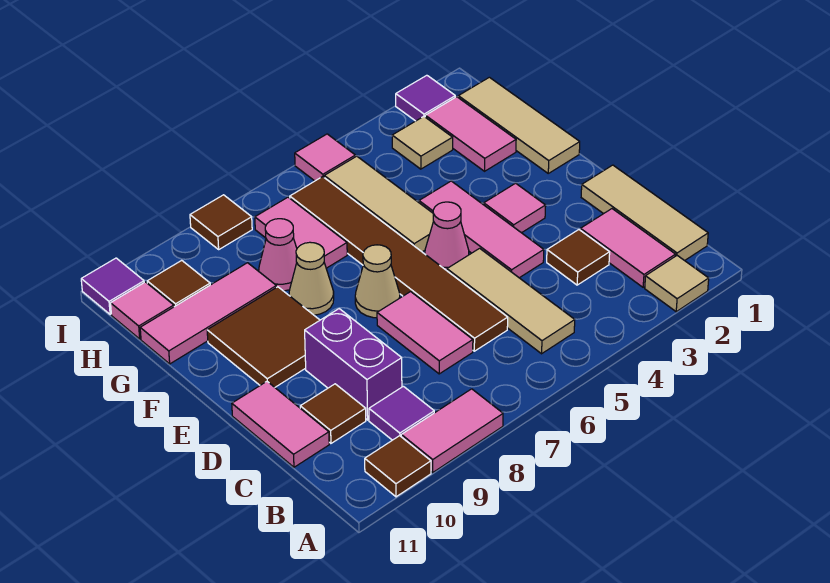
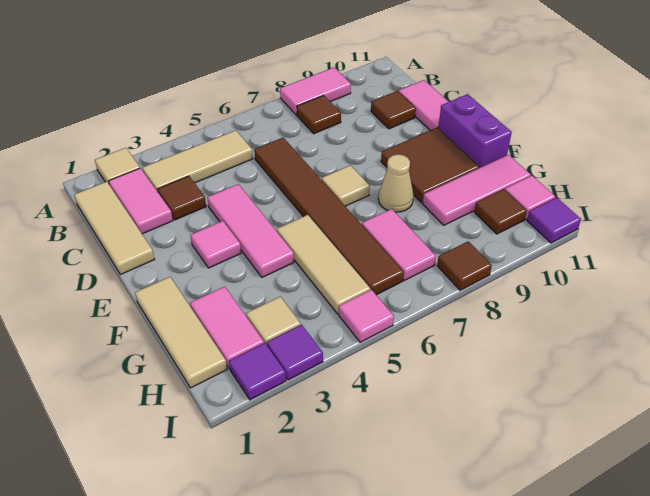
brown tile A10 level 1 -> brown tile B8 level 1
tan tile B5:D5 level 1 -> tan tile B3:B5 level 1
purple tile B9 level 1 -> purple tile I3 level 1
pink tile C7:D7 level 1 -> none
purple brick C9:D9 level 1 -> purple brick E11:F11 level 1
pink cone E5 level 1 -> none
tan cone E7 level 1 -> tan tile E7 level 1
pink cone G8 level 1 -> none

